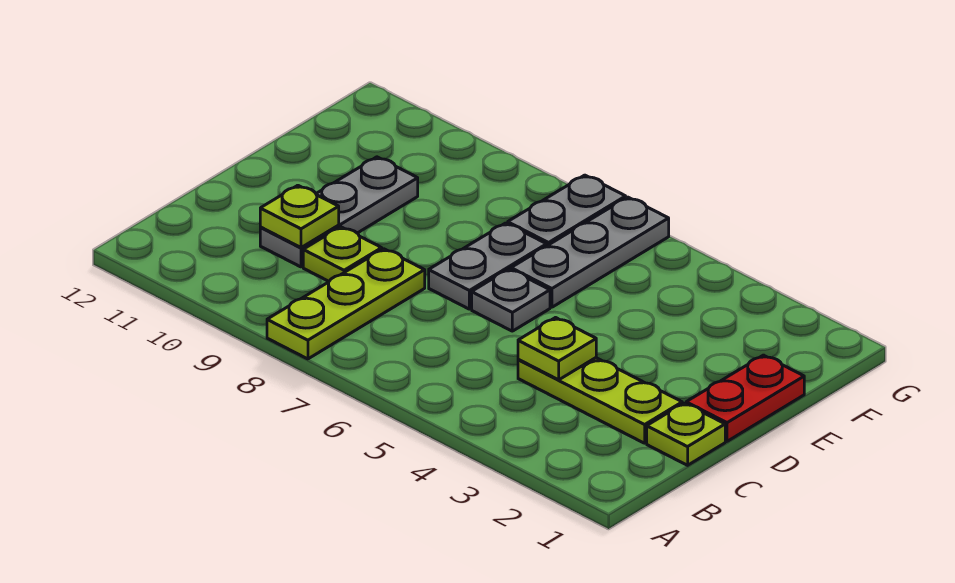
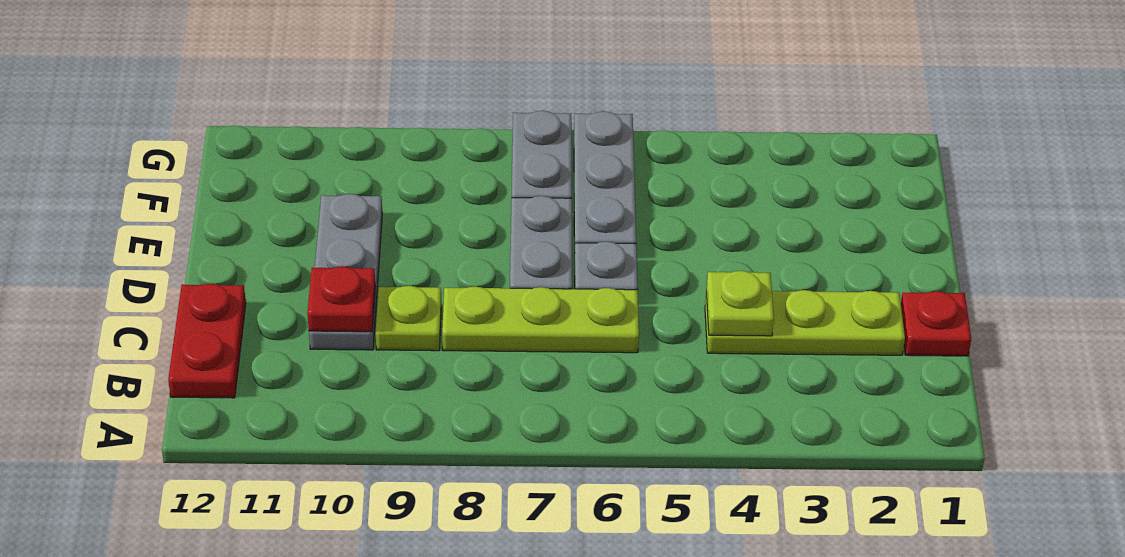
lime plate A8:C8 level 1 -> lime plate C6:C8 level 1
lime plate C1 level 1 -> red plate C1 level 1
lime plate C10 level 2 -> red plate C10 level 2
red plate D1:E1 level 1 -> red plate B12:C12 level 1

